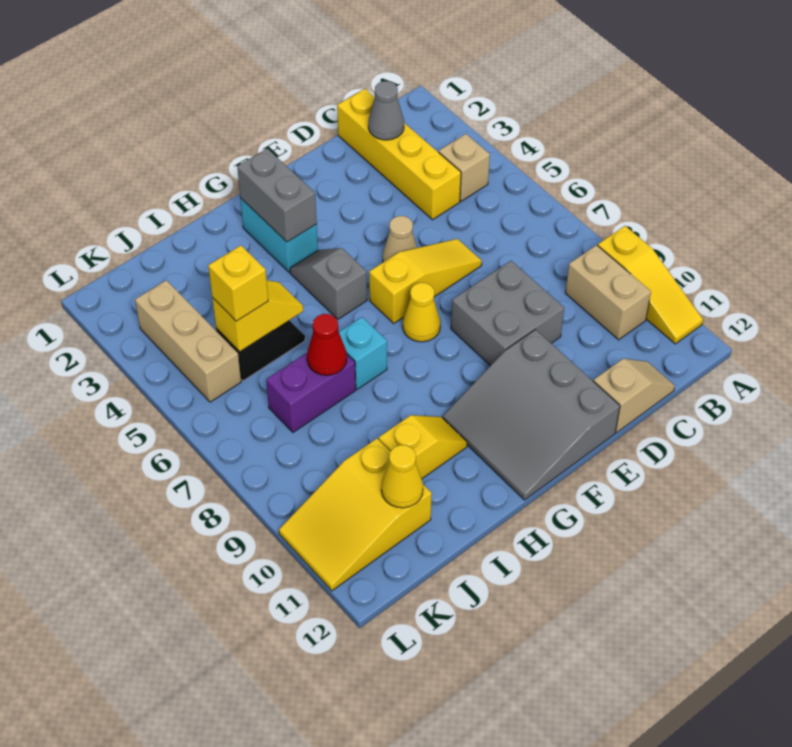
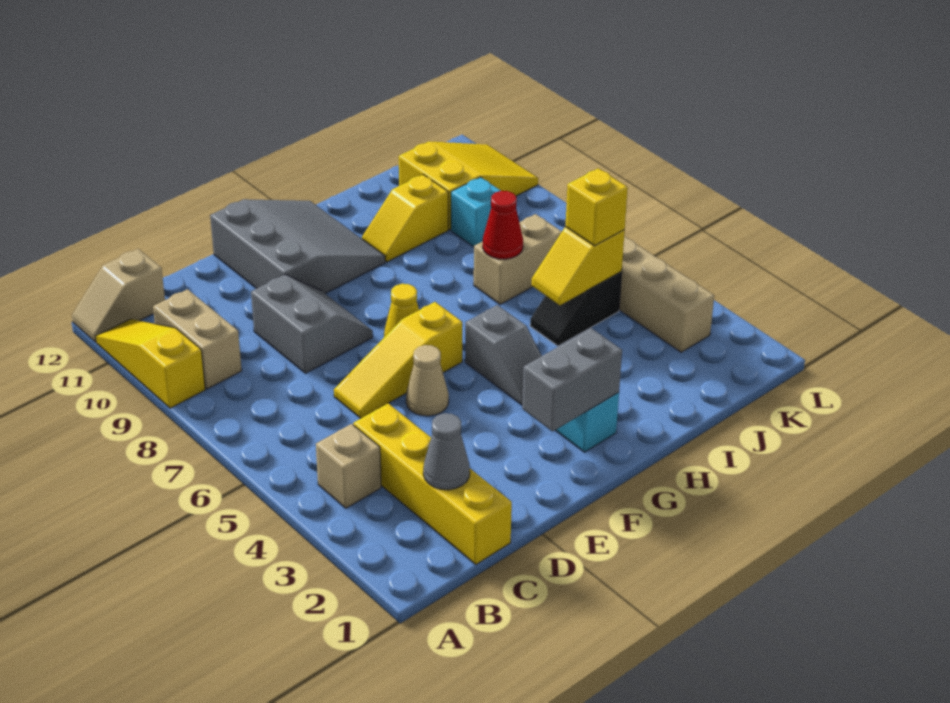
tan slope C12:D12 level 1 top D -> tan slope A12:B12 level 1 top B
grey brick D8:E9 level 1 -> grey slope D8:E9 level 1 top D
grey brick G2:G3 level 2 -> grey brick F2:G2 level 2
cyan brick H7 level 1 -> cyan brick J9 level 1
purple brick I7:J7 level 1 -> tan brick I7:J7 level 1
yellow cone J11 level 2 -> none

